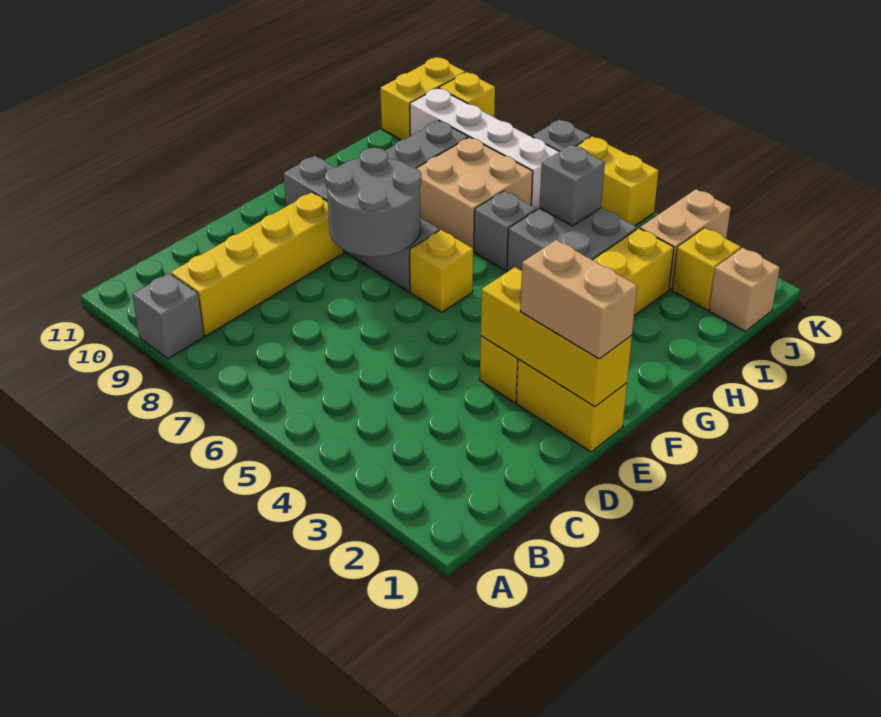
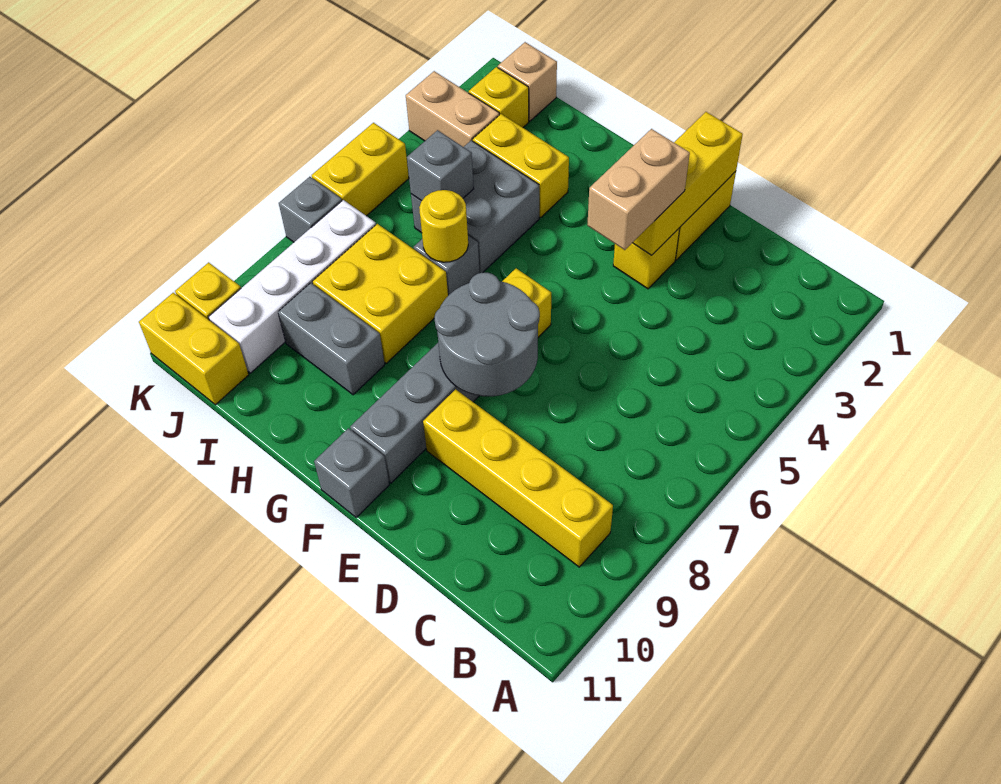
grey brick A9 level 1 -> grey brick F11 level 1
tan brick E1:E2 level 3 -> tan brick E3:E4 level 3
none -> yellow round brick H6 level 2
tan brick H7:I8 level 1 -> yellow brick H7:I8 level 1

